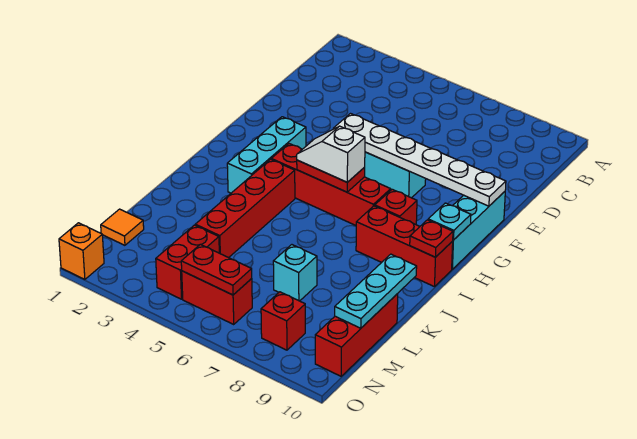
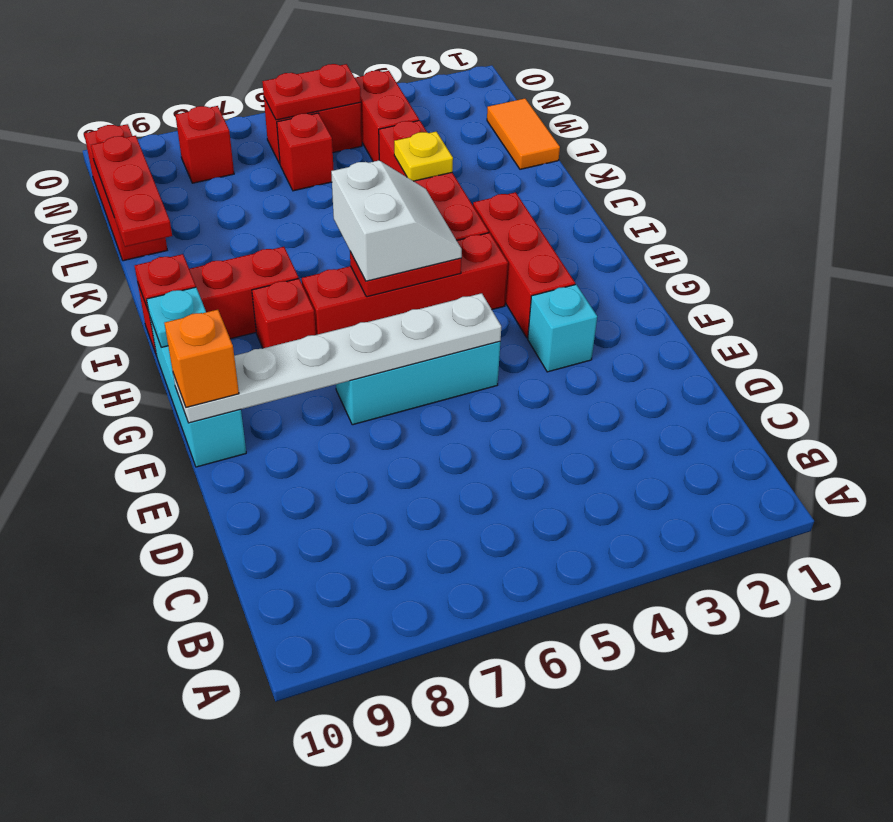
cyan brick G3:I3 level 1 -> red brick G3:I3 level 1
white slope H5:H6 level 3 top 6 -> white slope H5:I6 level 3 top 6
none -> yellow plate K4 level 2
cyan plate K10:M10 level 2 -> red plate K10:M10 level 2
cyan brick L7 level 1 -> cyan brick F3 level 1
orange tile M1 level 1 -> orange tile L1:M1 level 1
none -> red brick M6 level 1
orange brick O1 level 1 -> orange brick F10 level 3

